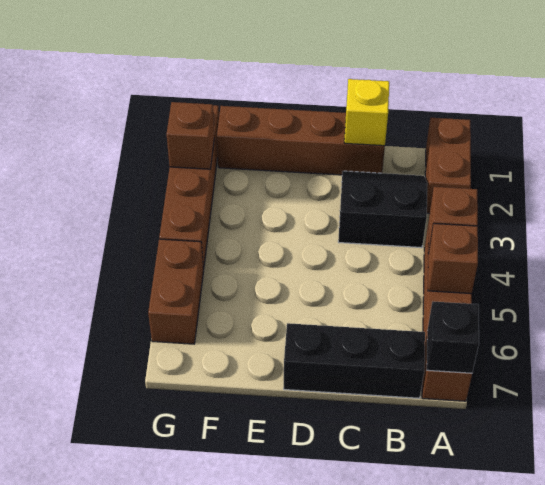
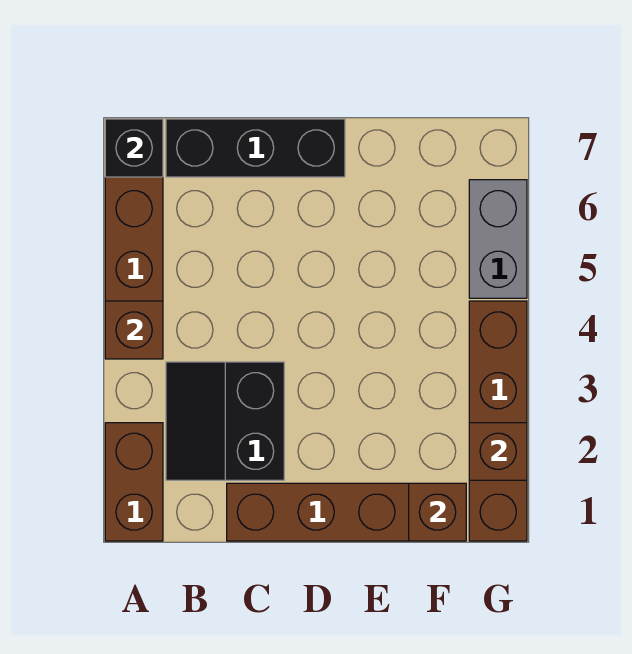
brown brick A5 level 2 -> brown brick F1 level 2
black slope B2:C3 level 1 top 3 -> black slope B2:C3 level 1 top C
yellow brick C1 level 2 -> none
brown brick G5:G6 level 1 -> grey brick G5:G6 level 1

